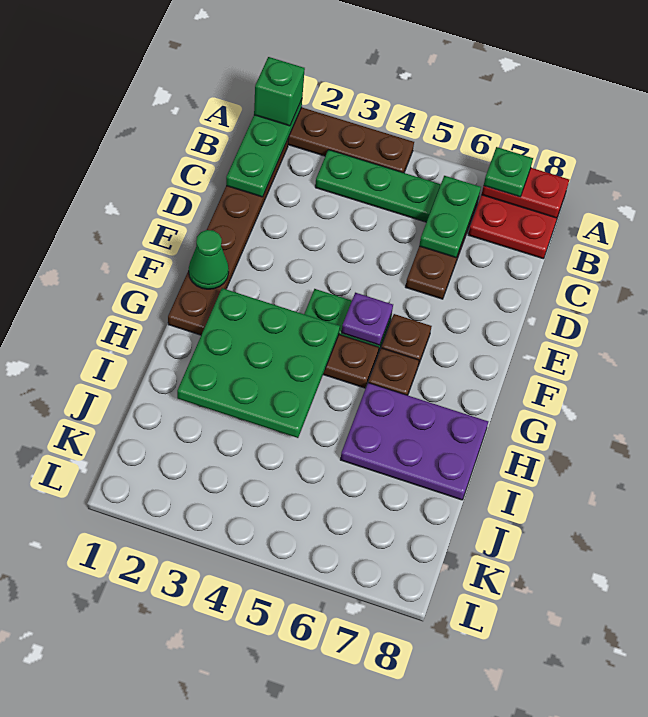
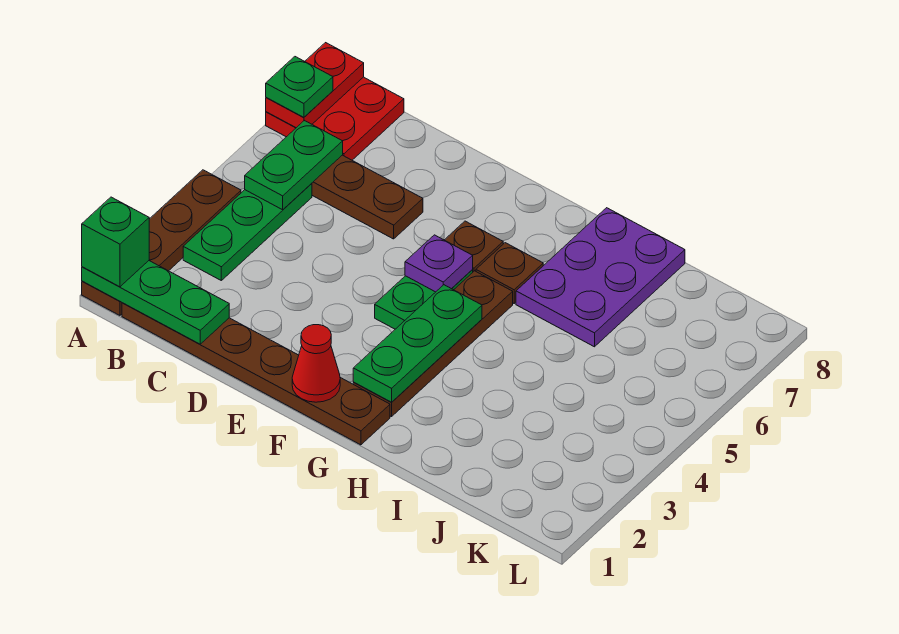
green plate B6:C6 level 2 -> green plate B5:B6 level 2
green cone F1 level 2 -> red cone F1 level 2
green plate G2:I4 level 2 -> green plate G2:G4 level 2

